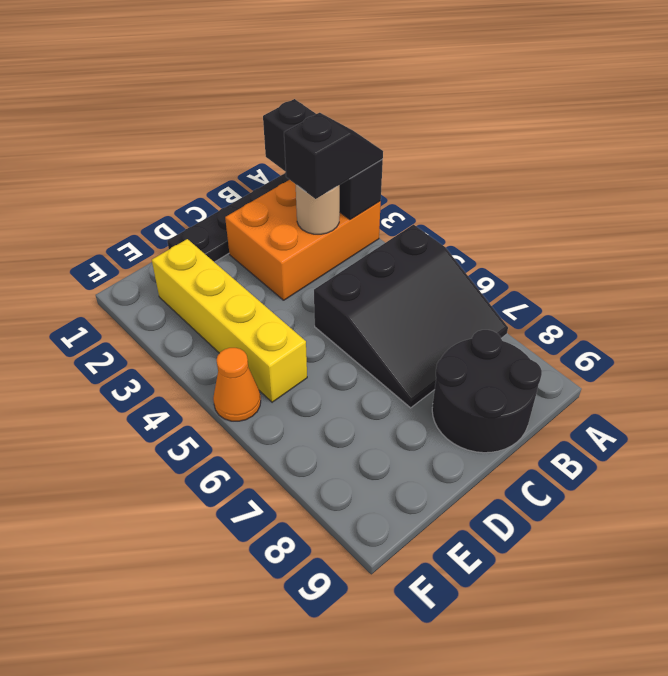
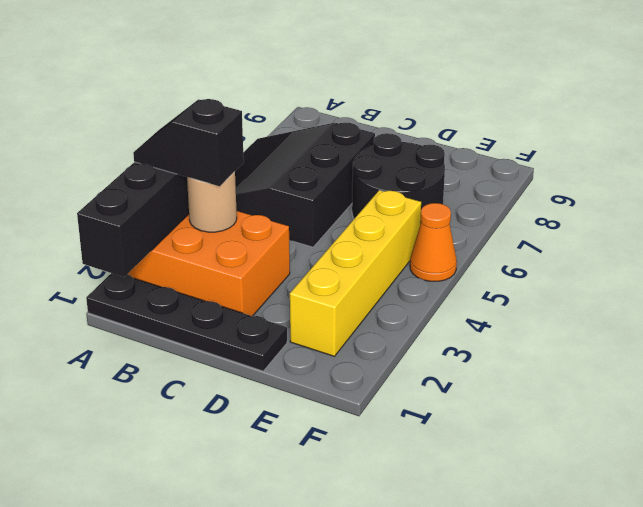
black slope A5:C7 level 1 top 5 -> black slope A5:C7 level 1 top C
black round brick B8:C9 level 1 -> black round brick D6:E7 level 1

